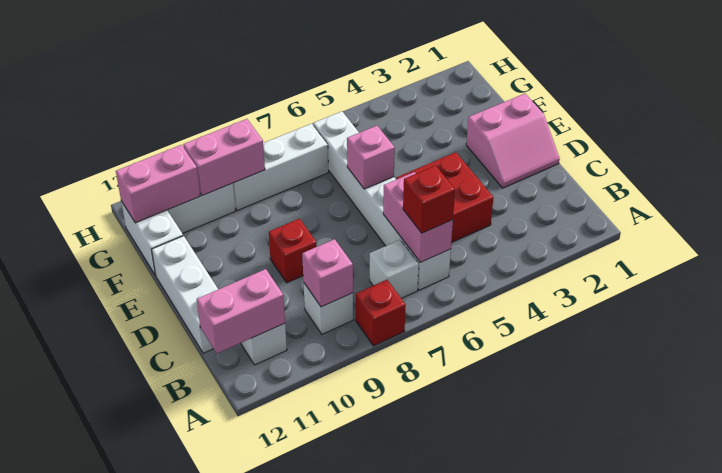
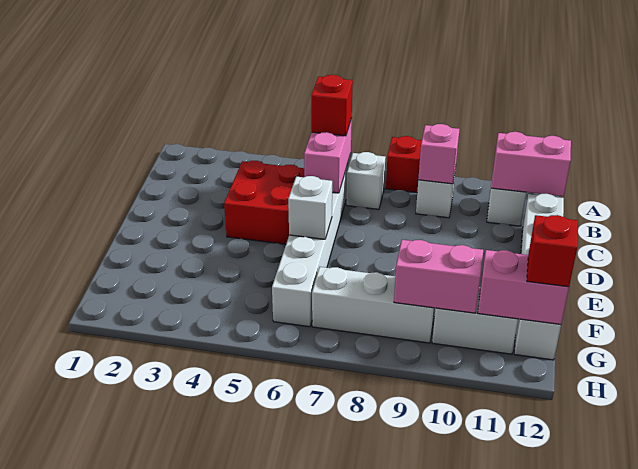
pink slope D1:E2 level 1 top E -> none
red brick D9 level 1 -> red brick G12 level 3
pink brick E6 level 2 -> white brick E6 level 2

